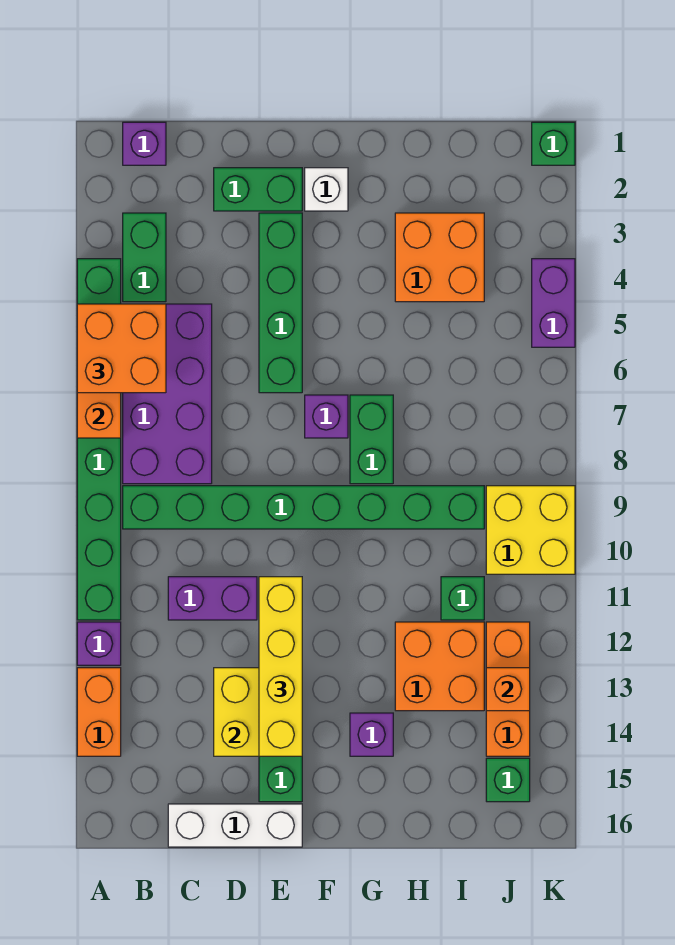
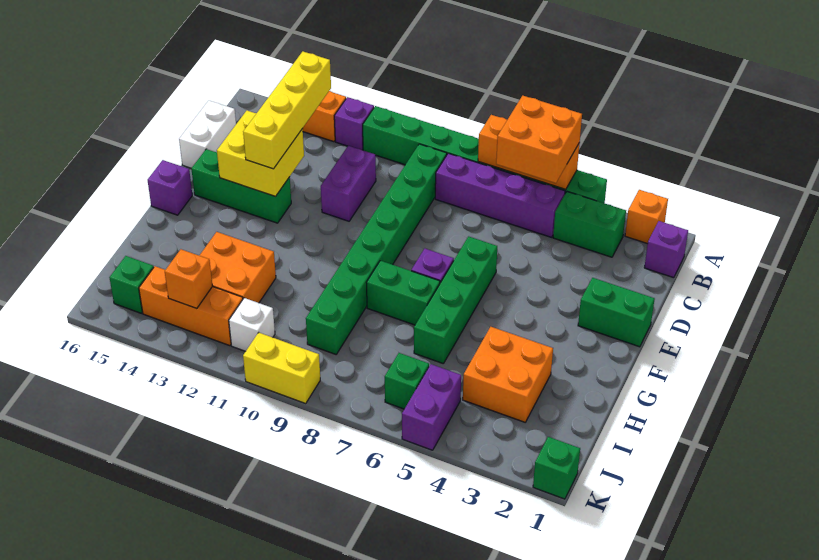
none -> orange brick A2 level 1
purple brick B5:C8 level 1 -> purple brick B5:B8 level 1
white brick C16:E16 level 1 -> white brick C16:D16 level 1
green brick D2:E2 level 1 -> green brick E1:E2 level 1
green brick E3:E6 level 1 -> green brick E6:H6 level 1
yellow brick E11:E14 level 3 -> yellow brick B13:E13 level 3
white brick F2 level 1 -> white brick J11 level 1
purple brick G14 level 1 -> purple brick F16 level 1
green brick I11 level 1 -> green brick J6 level 1
yellow brick J9:K10 level 1 -> yellow brick K9:K10 level 1
purple brick K4:K5 level 1 -> purple brick J5:K5 level 1

